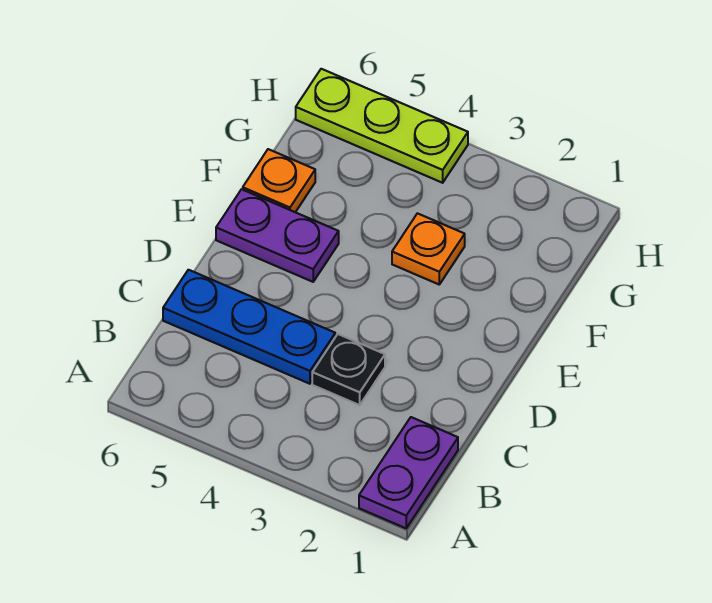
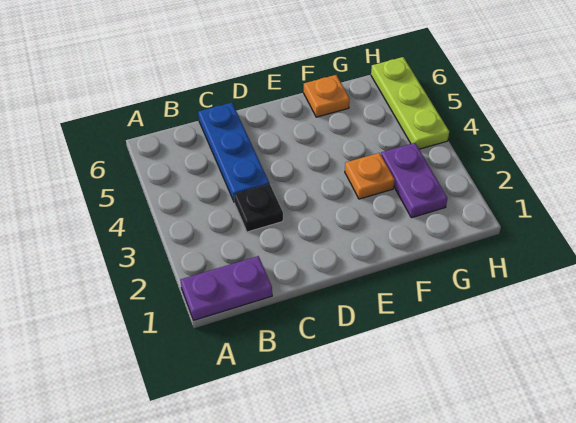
purple plate E5:E6 level 1 -> purple plate G2:G3 level 1

